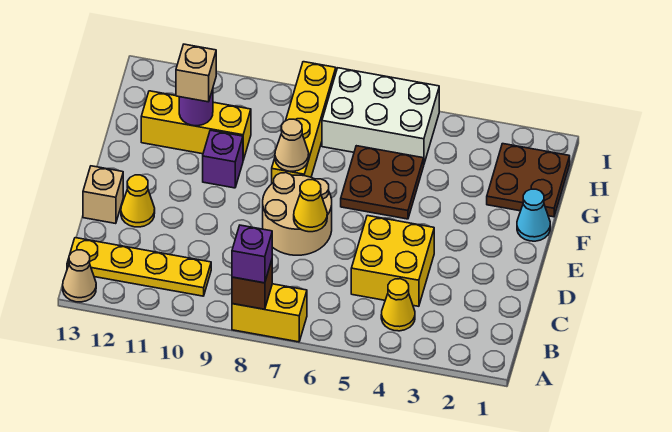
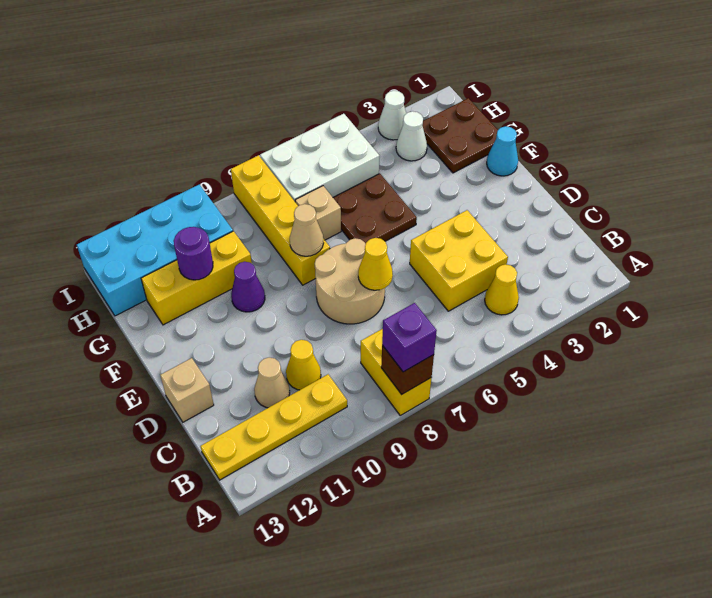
yellow brick A7:A8 level 1 -> yellow brick A8:B8 level 1
tan cone A13 level 1 -> tan cone C11 level 1
yellow cone D12 level 1 -> yellow cone C10 level 1
purple brick F10 level 1 -> purple cone F10 level 1
tan brick G11 level 3 -> tan brick G7 level 1
none -> white cone H3 level 1
none -> cyan brick H10:I13 level 1
none -> white cone I3 level 1

